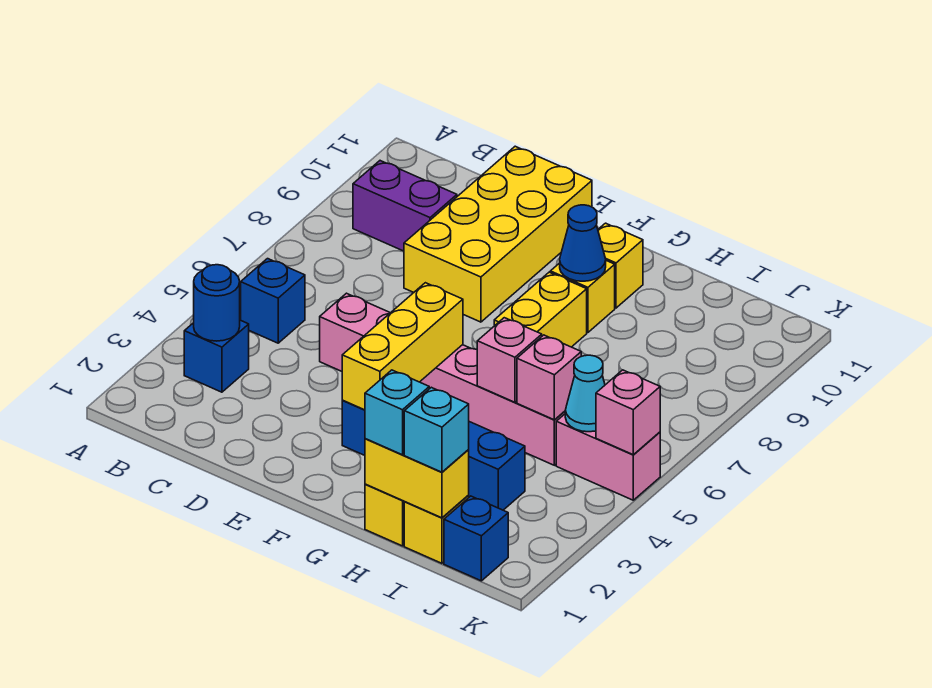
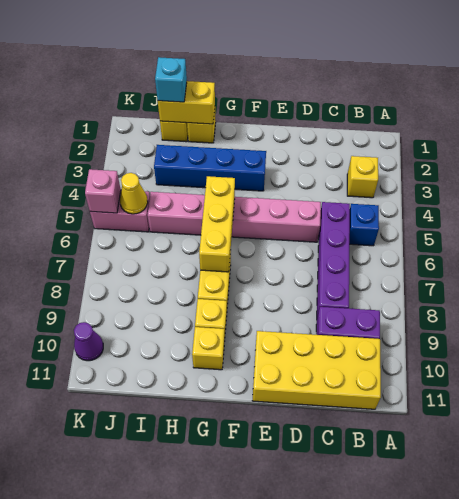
blue brick B3 level 1 -> yellow brick B3 level 1
blue round brick B3 level 2 -> none
none -> purple brick C5:C8 level 1
yellow brick D8:E11 level 1 -> yellow brick B10:E11 level 1
yellow brick F3:F5 level 2 -> yellow brick G5:G7 level 2
blue cone G9 level 2 -> none
cyan brick H1 level 3 -> none
pink brick H5 level 2 -> none
pink brick I5 level 2 -> none
blue brick J1 level 1 -> none
cyan cone J5 level 2 -> yellow cone J5 level 2
none -> purple cone K10 level 1

